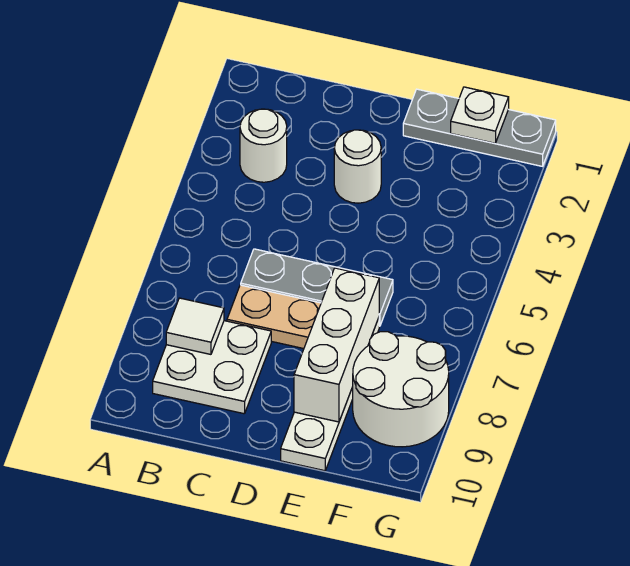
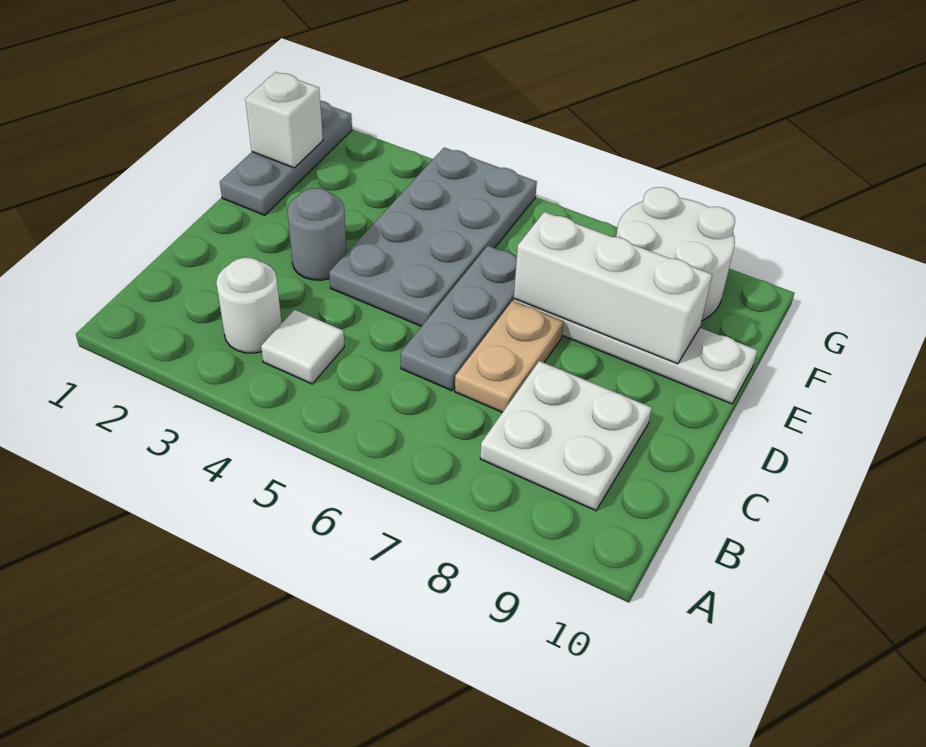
white tile B8 level 2 -> white tile B4 level 1
white round brick D3 level 1 -> grey round brick D3 level 1
none -> grey plate D4:G5 level 1
white plate F1 level 2 -> white brick F1 level 2

